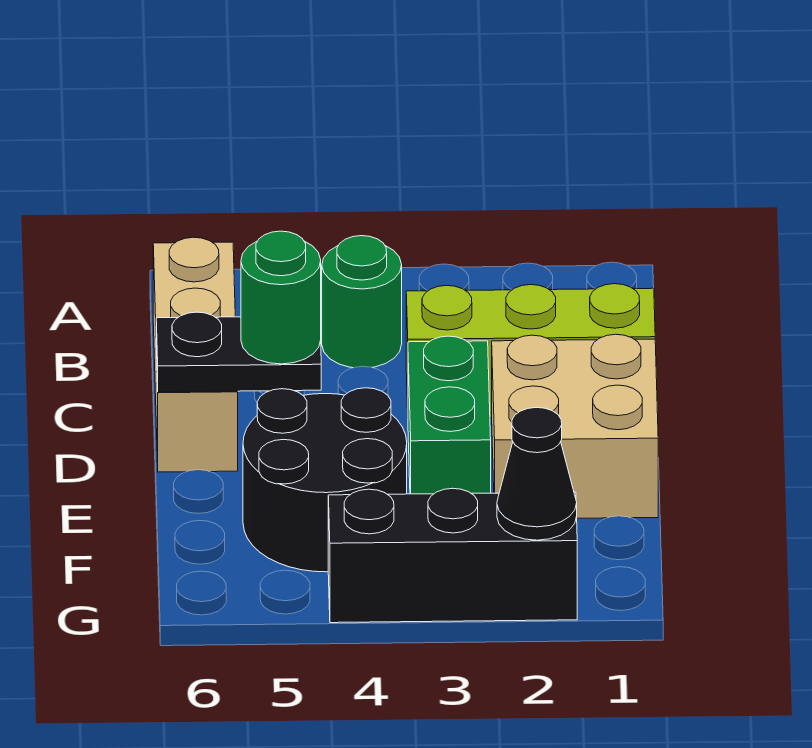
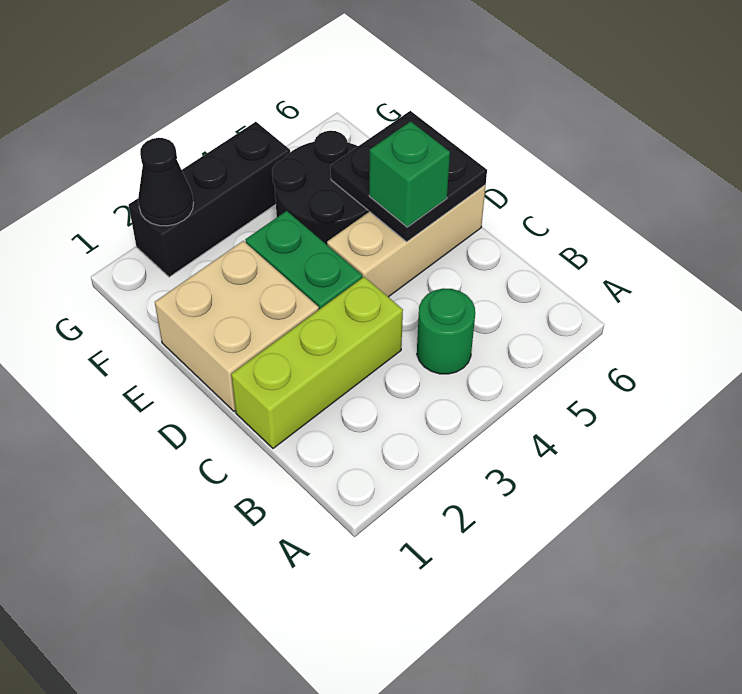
tan brick B6:D6 level 1 -> tan brick D4:D6 level 1
black plate D5:D6 level 2 -> black plate D5:E6 level 2
green round brick D5 level 3 -> green brick D5 level 3

